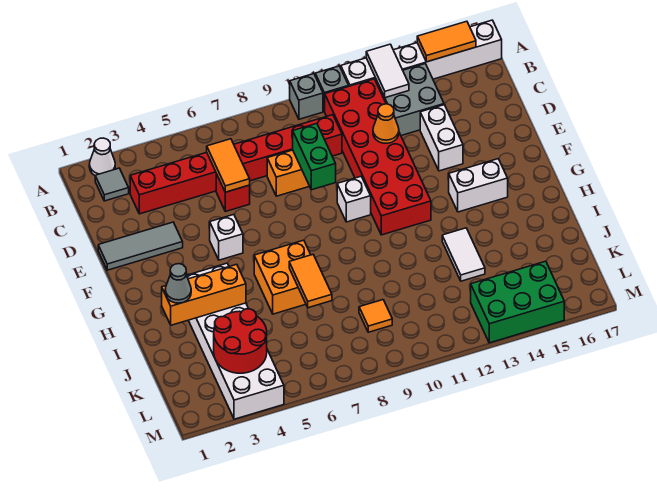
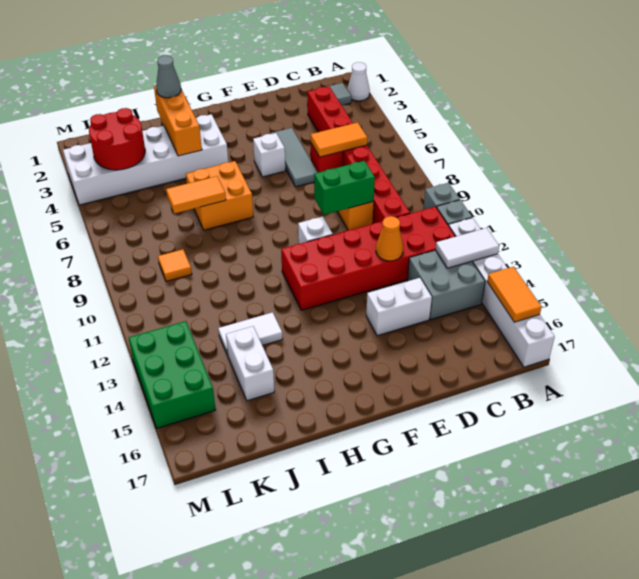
grey tile E1:E3 level 1 -> grey tile E4:E6 level 1
white brick G14:G15 level 1 -> white brick J14:J15 level 1

